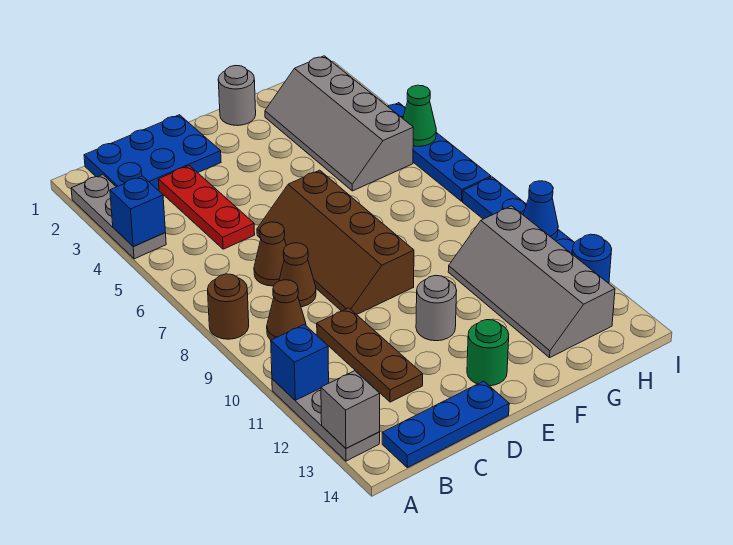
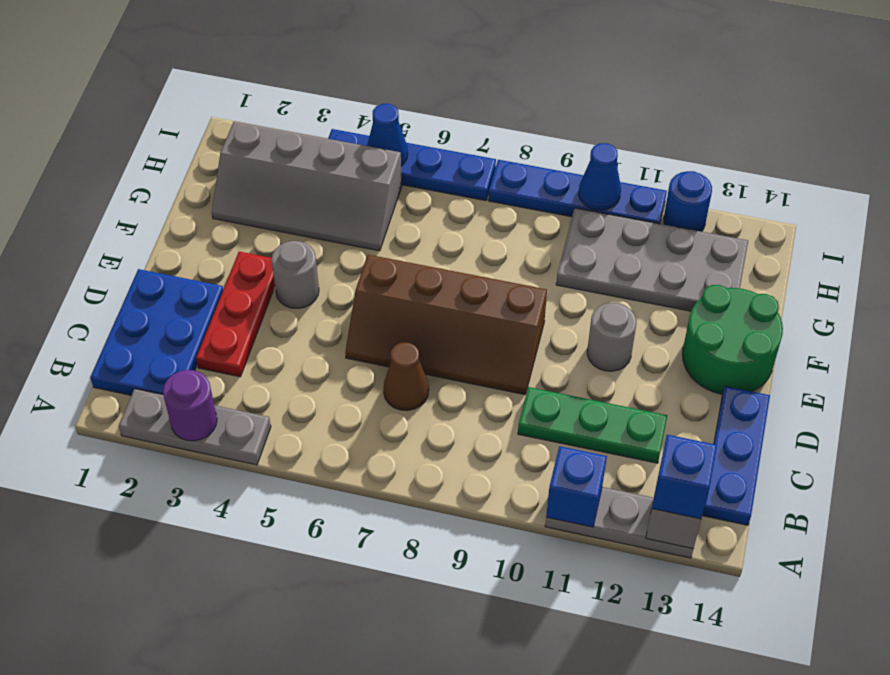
none -> purple round brick A3 level 2
blue brick A4 level 2 -> blue brick A13 level 3
brown round brick A8 level 1 -> none
brown cone B9 level 1 -> none
red plate C3:C5 level 1 -> red plate C3:E3 level 1
brown cone C8 level 1 -> none
brown plate C10:C12 level 1 -> green plate C10:C12 level 1
green round brick E13 level 1 -> green round brick E13:F14 level 1
grey round brick F1 level 1 -> grey round brick E4 level 1
grey slope G10:H13 level 1 top H -> grey plate G10:H13 level 1
green cone I5 level 2 -> blue cone I5 level 2

